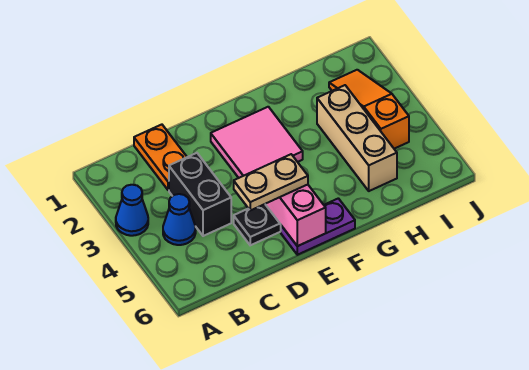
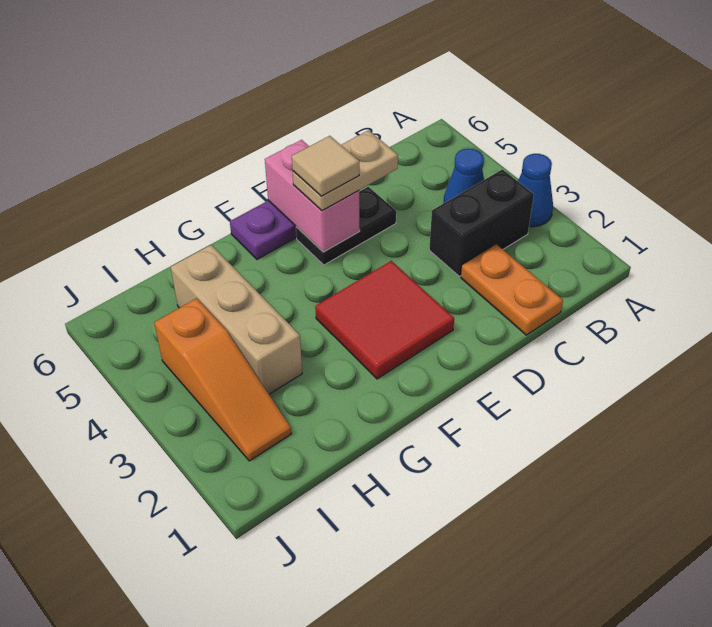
black brick C3:C4 level 1 -> black brick B3:C3 level 1
pink tile E2:F3 level 1 -> red tile E2:F3 level 1
none -> tan tile E5 level 4

